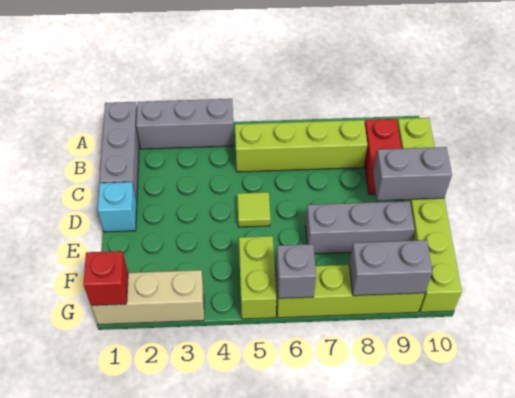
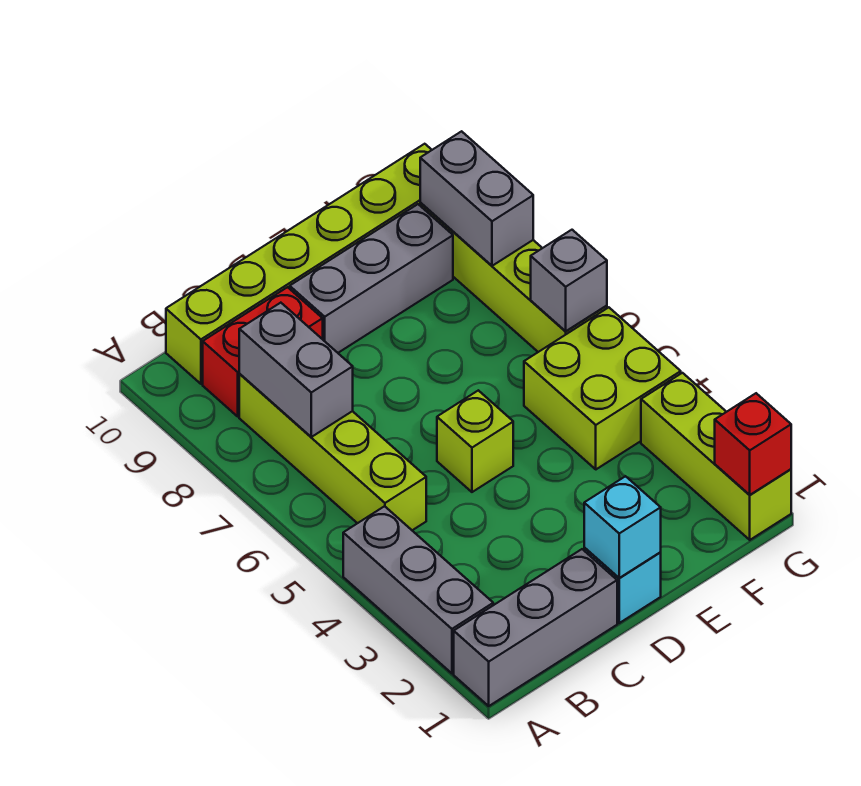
none -> cyan brick D1 level 2
lime tile D5 level 1 -> lime brick D5 level 1
grey brick D9:D10 level 2 -> grey brick B7:B8 level 2
grey brick E7:E9 level 1 -> grey brick D9:F9 level 1
lime brick F5:G5 level 1 -> lime brick F4:G5 level 1
tan brick G1:G3 level 1 -> lime brick G1:G3 level 1

